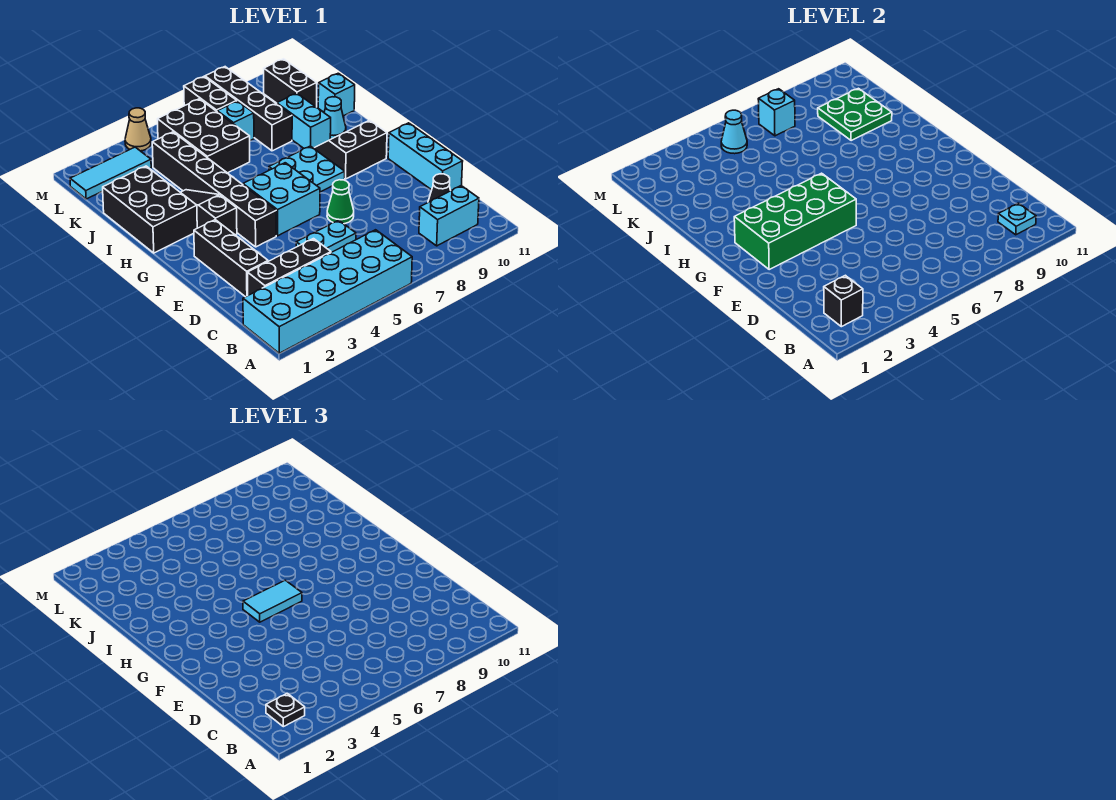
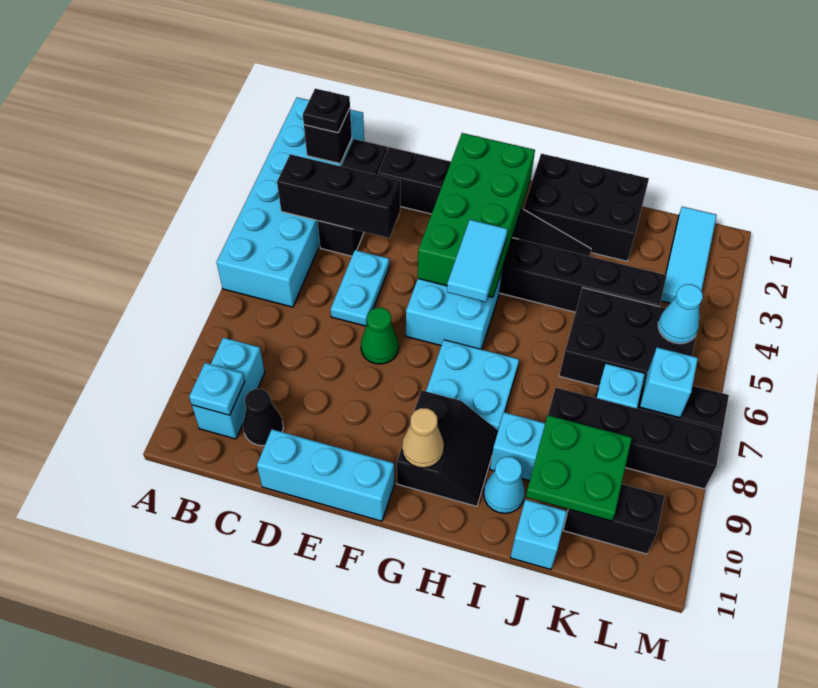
none -> black brick B4:D4 level 2
tan cone M4 level 1 -> tan cone G10 level 2

